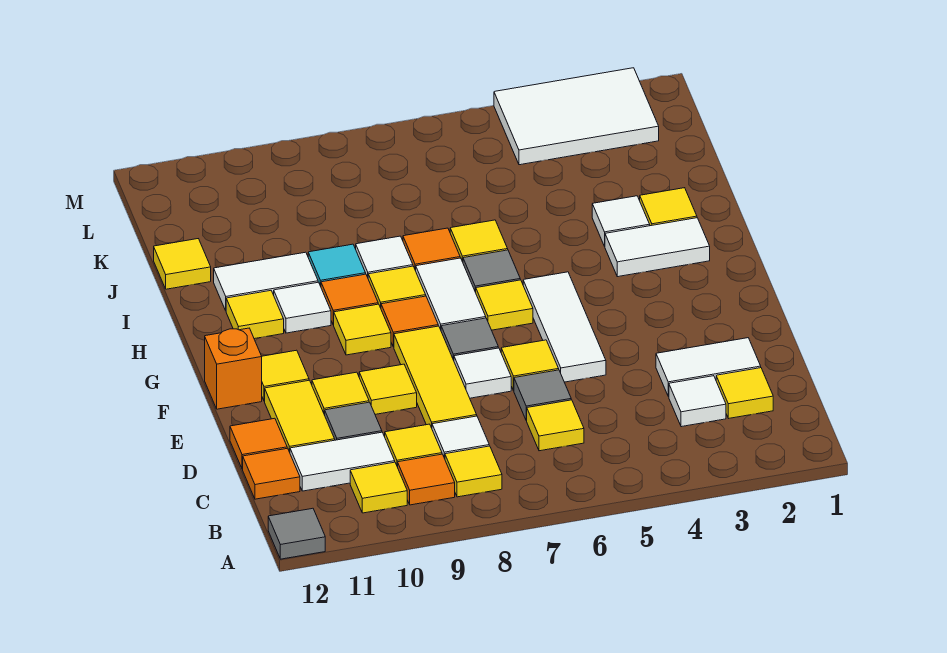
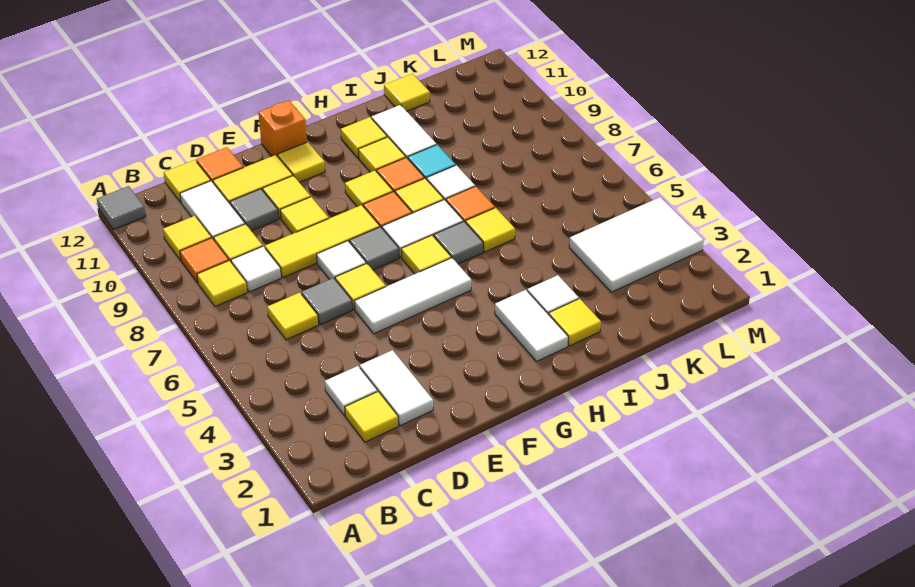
orange tile C12 level 1 -> yellow tile C12 level 1
white tile H10 level 1 -> yellow tile H10 level 1
white tile L2:M4 level 1 -> white tile K3:M4 level 1

